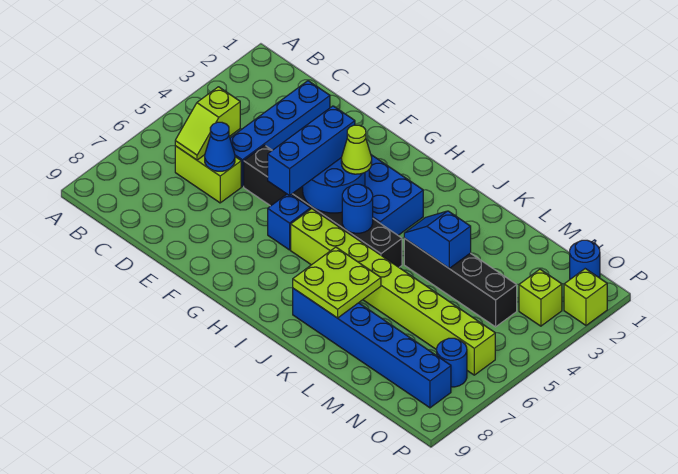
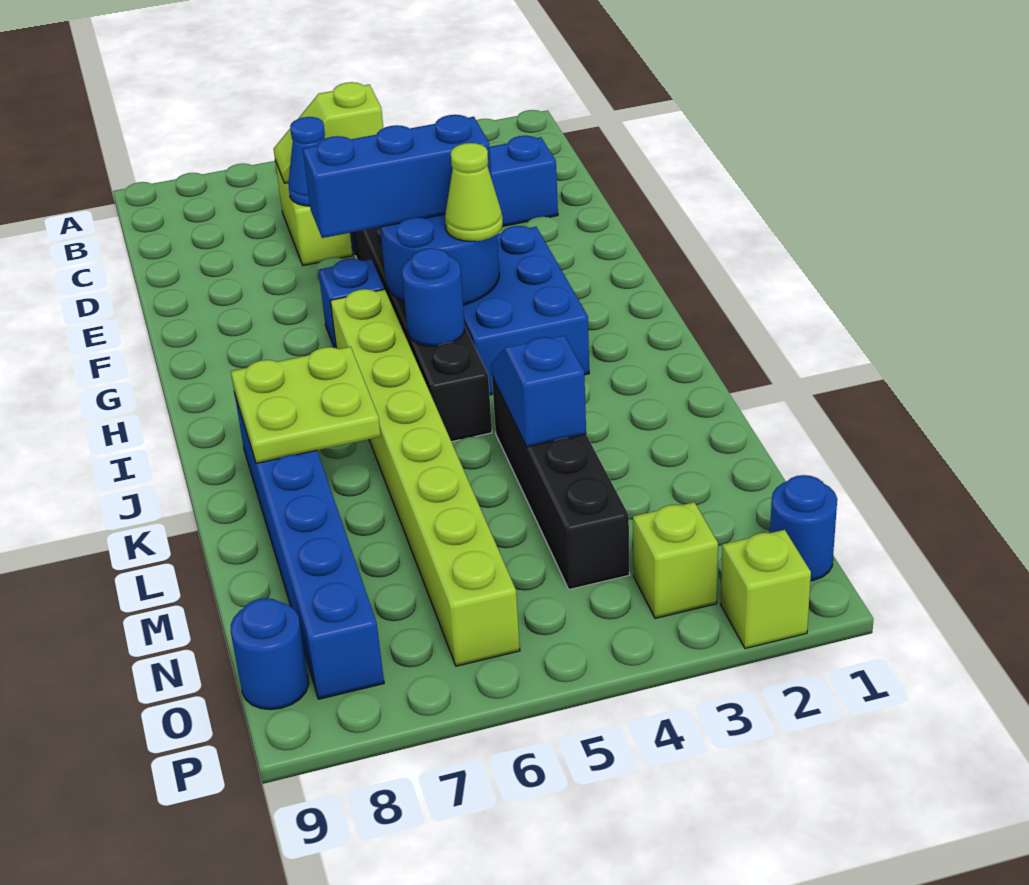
blue round brick O7 level 1 -> blue round brick O9 level 1

